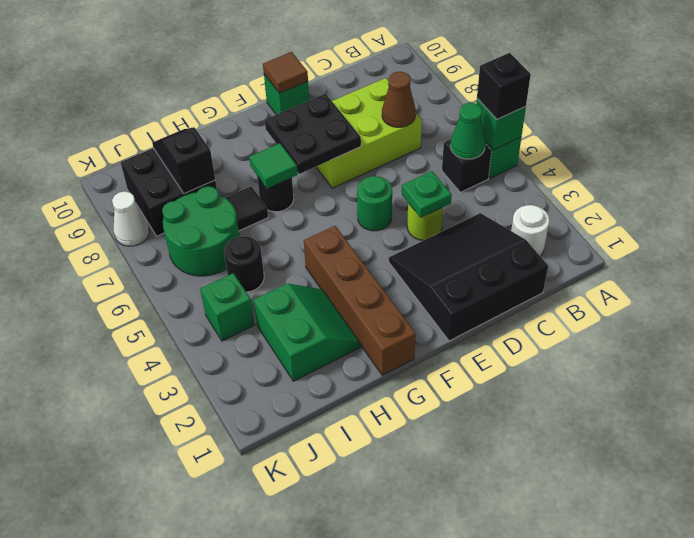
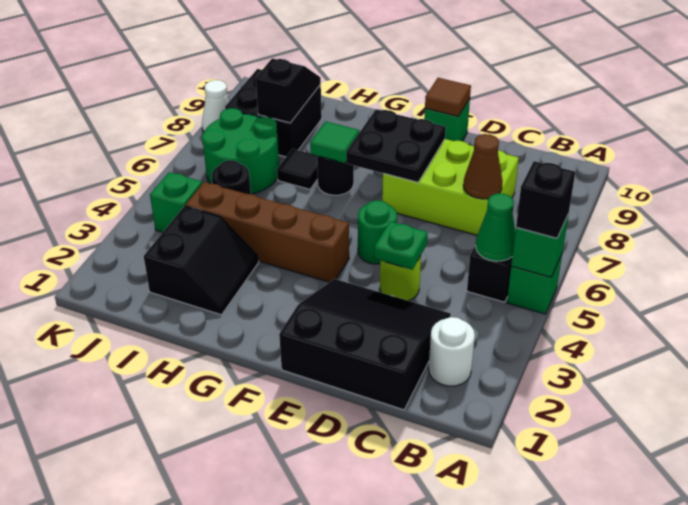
brown brick G1:G4 level 1 -> brown brick F4:I4 level 1
green slope H2:I3 level 1 top I -> black slope H2:I3 level 1 top I

